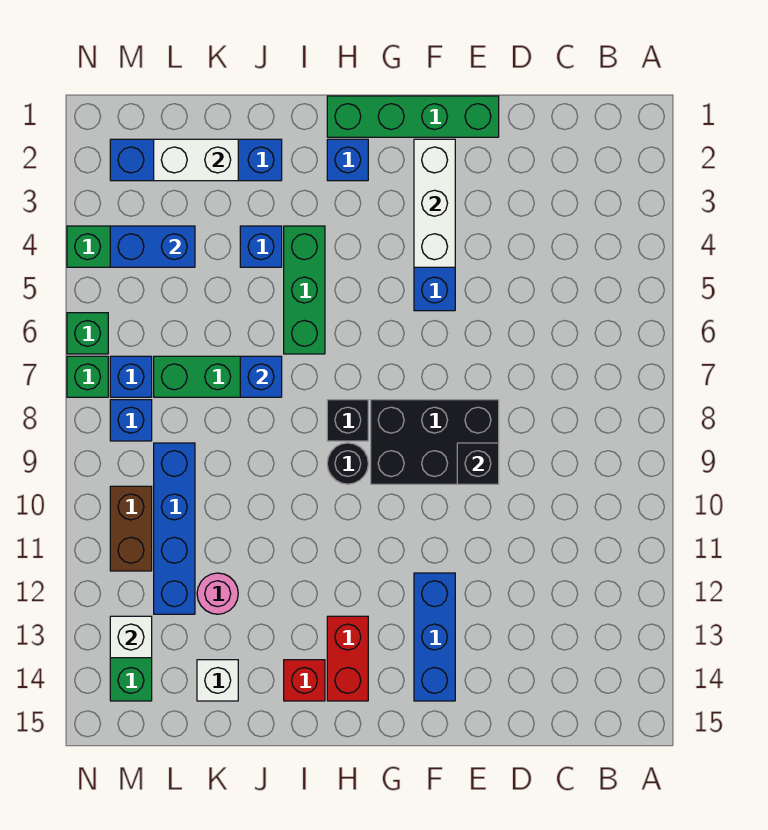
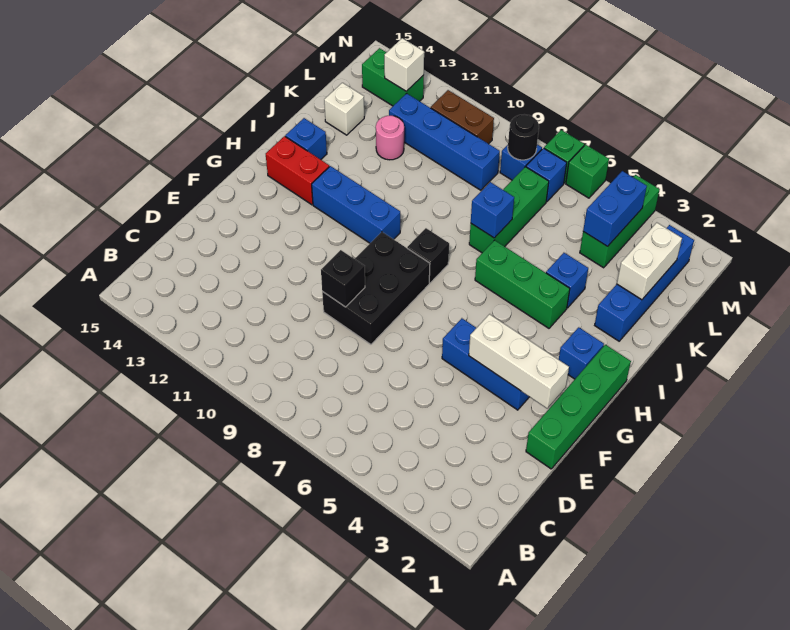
blue brick F12:F14 level 1 -> blue brick H10:H12 level 1
black round brick H9 level 1 -> black round brick M8 level 2
red brick I14 level 1 -> blue brick I14 level 1

